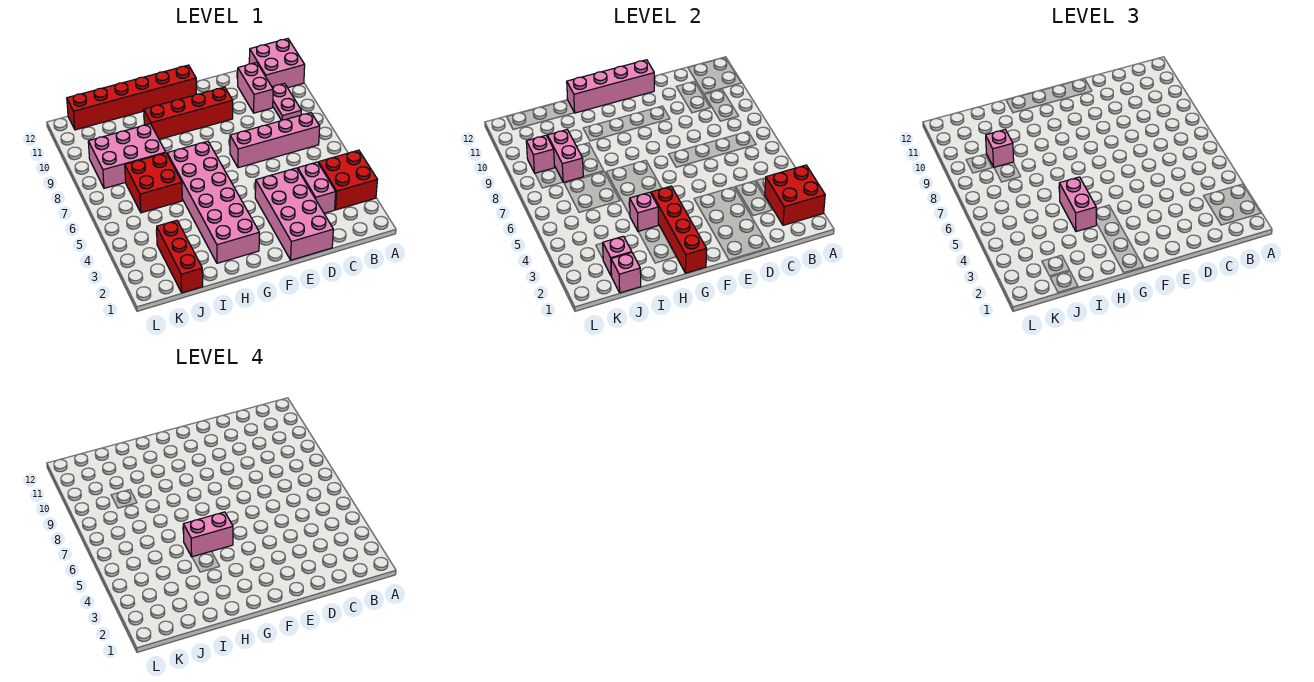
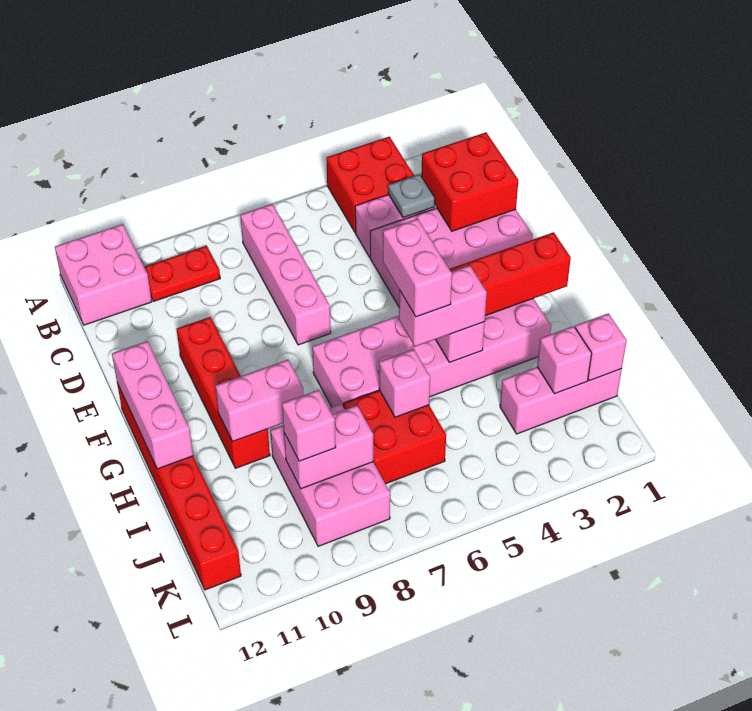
red brick A2:B3 level 2 -> red brick C1:D2 level 2
pink plate B9:B10 level 1 -> red plate B9:B10 level 1
none -> grey plate C3 level 2
pink brick C10:C11 level 1 -> pink brick H9:H10 level 2
pink brick E12:H12 level 2 -> pink brick F12:H12 level 2
red brick J1:J3 level 1 -> pink brick J1:J3 level 1
pink brick K9 level 2 -> pink brick I6 level 2

